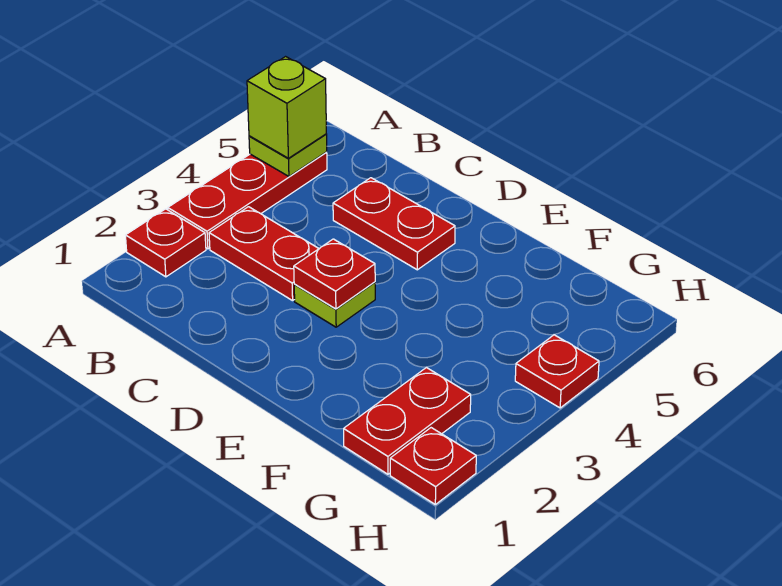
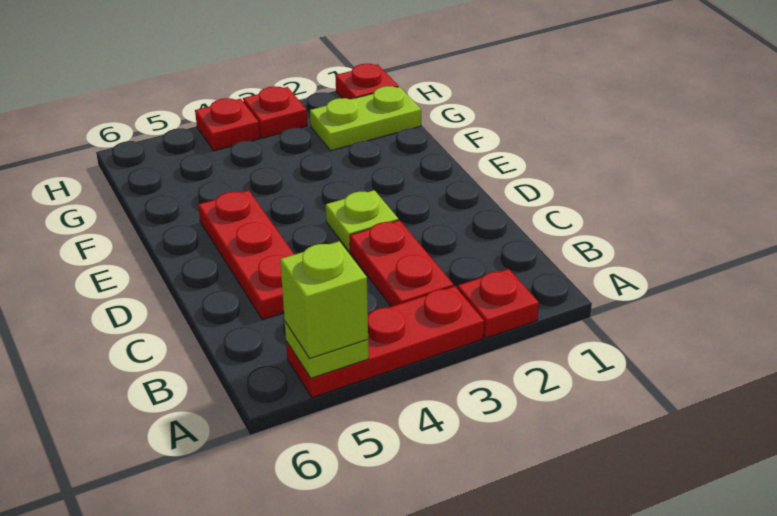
red plate C5:D5 level 1 -> red plate C5:E5 level 1
red plate D3 level 2 -> red plate H3 level 1
red plate G1:G2 level 1 -> lime plate G1:G2 level 1

